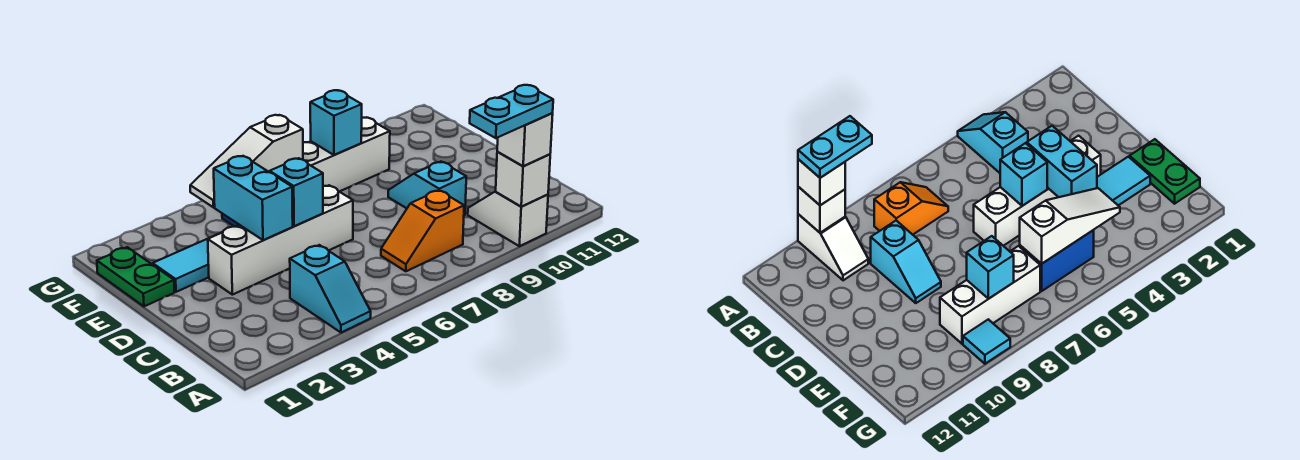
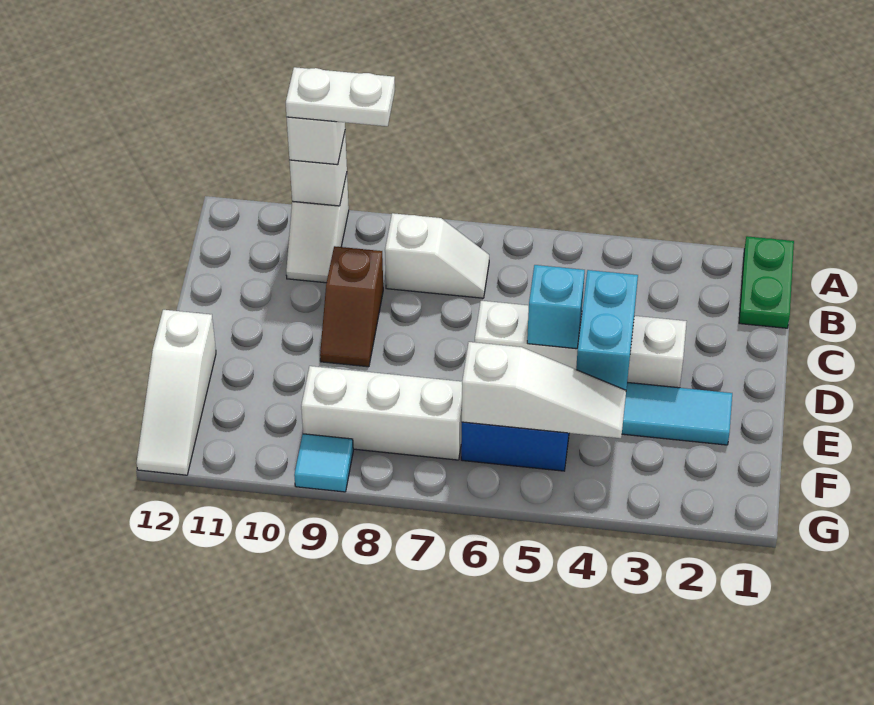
cyan slope A4:B4 level 1 top B -> none
cyan plate A9:A10 level 4 -> white plate A9:A10 level 4
orange slope B7:B8 level 1 top 8 -> white slope B7:B8 level 1 top 8
cyan slope C9:D9 level 1 top C -> brown slope C9:D9 level 1 top C
green plate E1:F1 level 1 -> green plate A1:B1 level 1
none -> white slope E12:G12 level 1 top E
cyan brick F8 level 2 -> none

